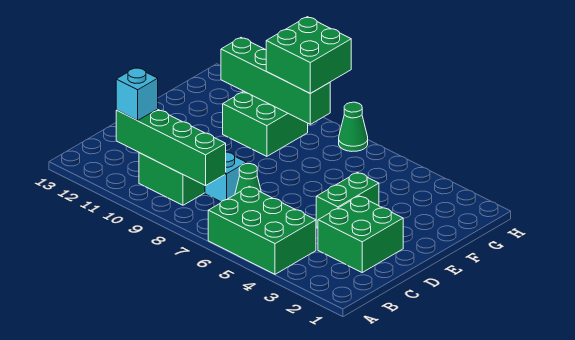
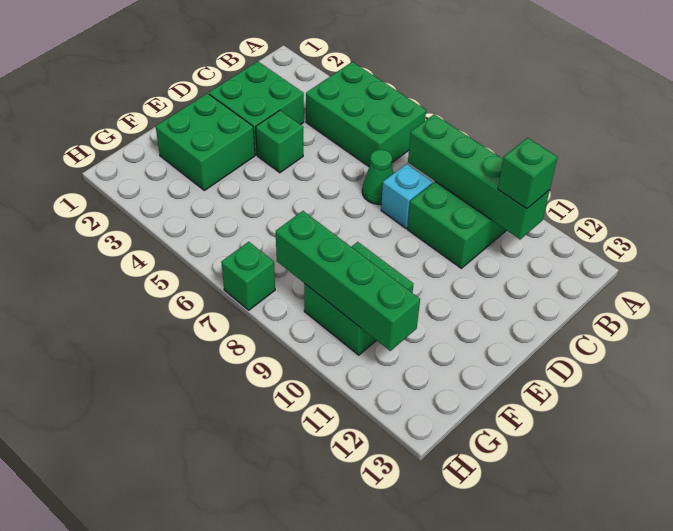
cyan brick B11 level 3 -> green brick B11 level 3
green brick D4:E4 level 1 -> green brick D4 level 1
green brick G8:H9 level 3 -> green brick E2:F3 level 1
green cone H7 level 1 -> green brick H7 level 1

